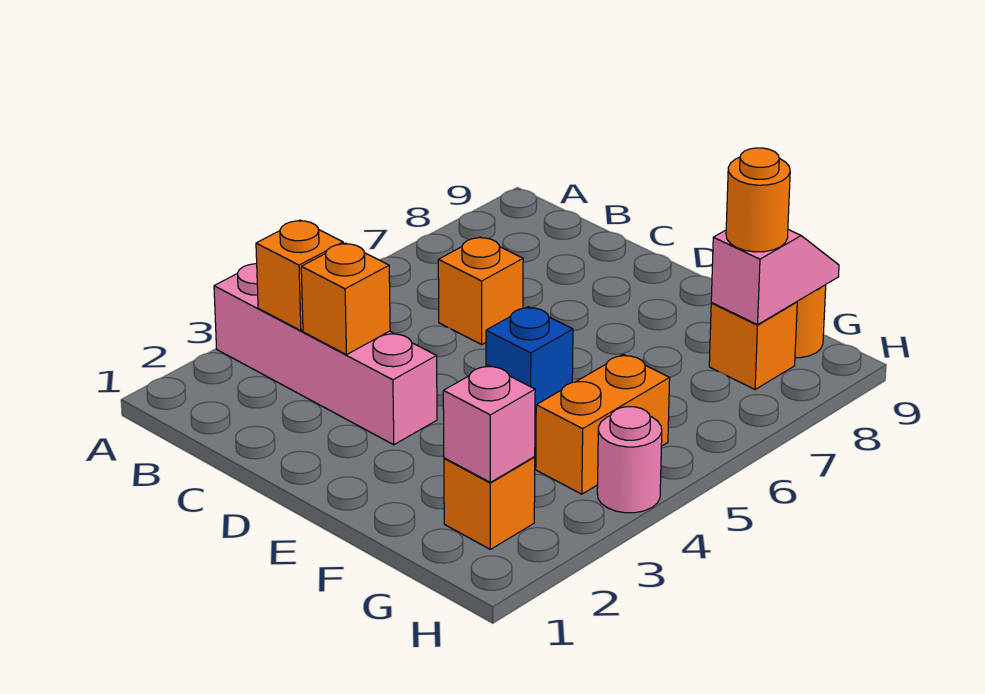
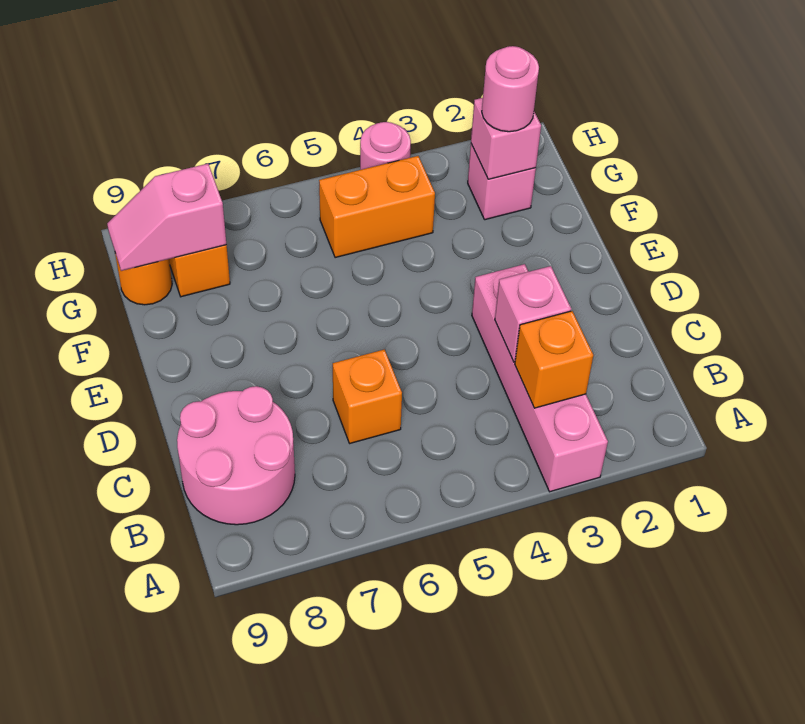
none -> pink round brick B8:C9 level 1
orange brick C3 level 2 -> pink brick C3 level 2
blue brick E5 level 1 -> none
orange brick G2 level 1 -> pink brick G2 level 1
none -> pink round brick G2 level 3
orange round brick G8 level 3 -> none

